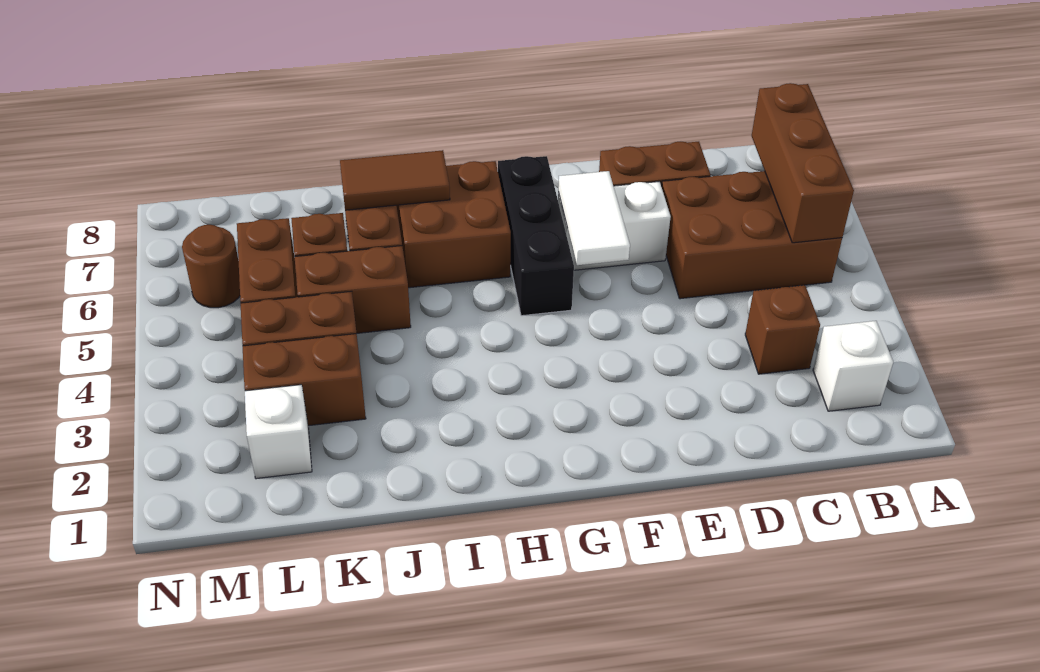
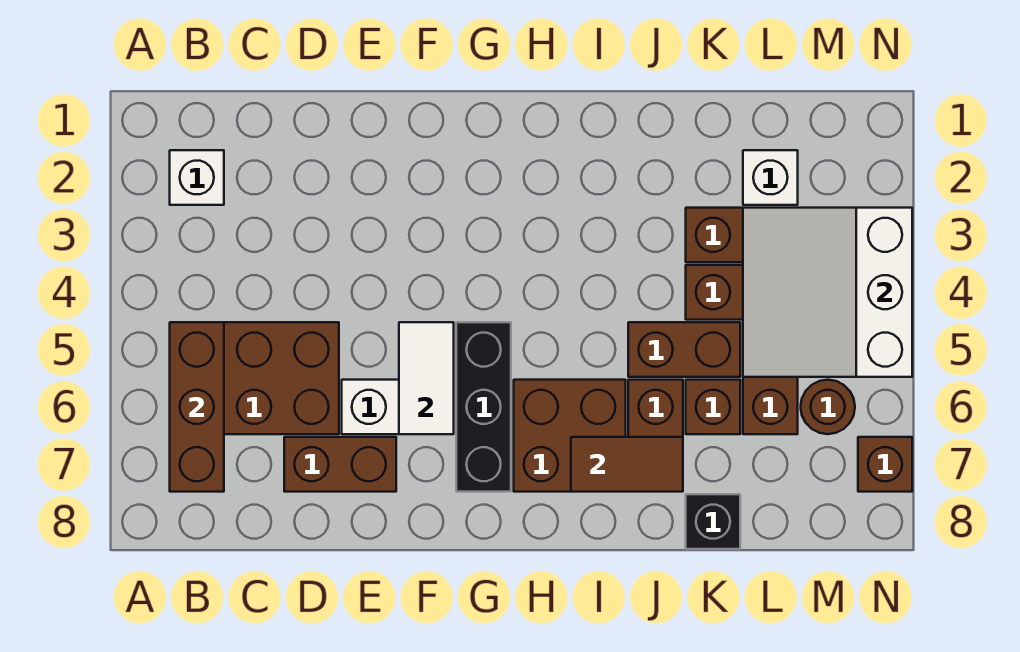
brown brick C3 level 1 -> brown brick N7 level 1
none -> black brick K8 level 1
none -> white slope L3:N5 level 2 top N

